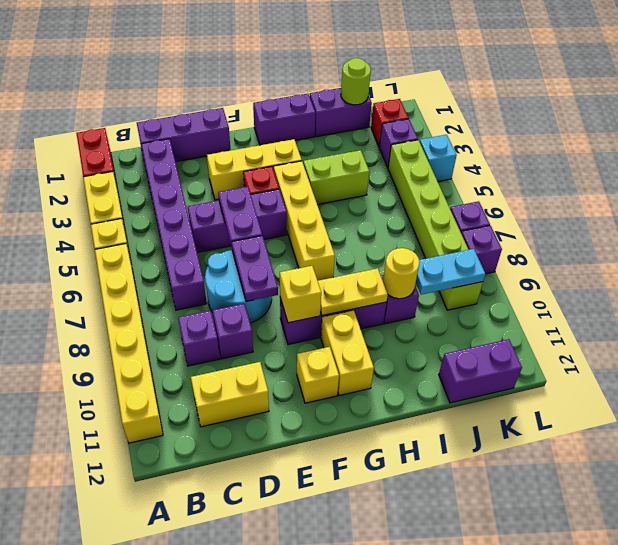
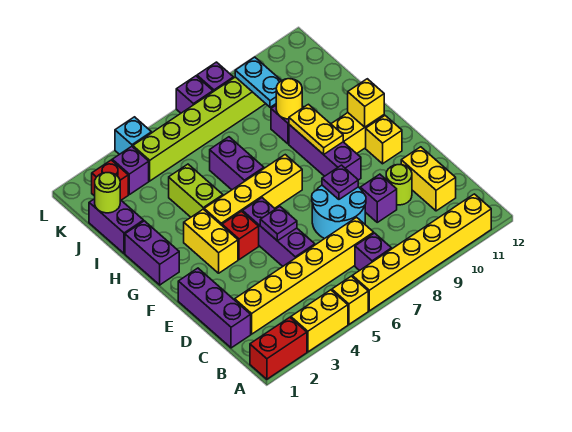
purple brick C2:C7 level 1 -> yellow brick C2:C7 level 1
purple brick C9 level 1 -> purple brick B7 level 1
none -> lime round brick D10 level 1
yellow brick E3:G3 level 1 -> yellow brick F3:G3 level 1
purple plate E5:E6 level 2 -> purple plate E5 level 2
purple plate E7:E8 level 2 -> purple plate E8 level 2
yellow brick F9 level 2 -> yellow brick G11 level 2
purple brick J12:K12 level 1 -> purple brick H6:I6 level 1

